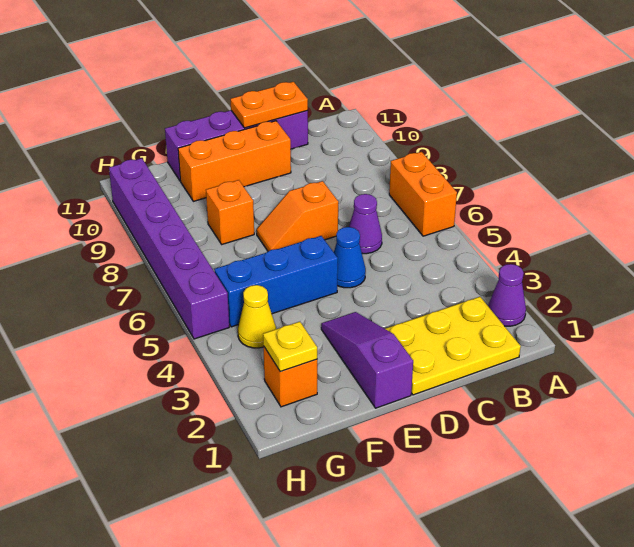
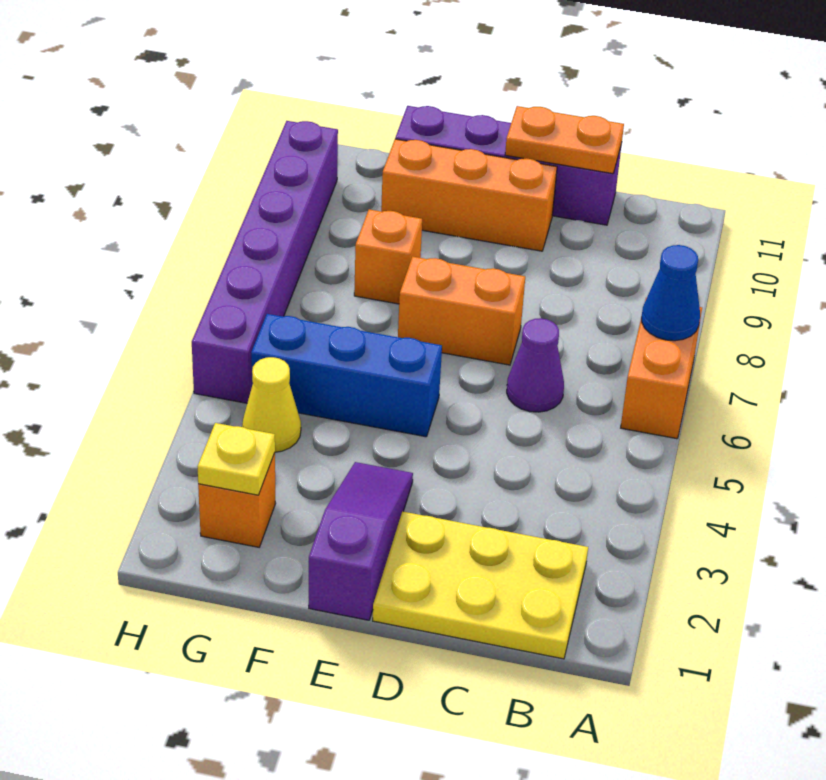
purple cone A2 level 1 -> none
blue cone D5 level 1 -> blue cone A7 level 2
orange slope D7:E7 level 1 top D -> orange brick D7:E7 level 1

